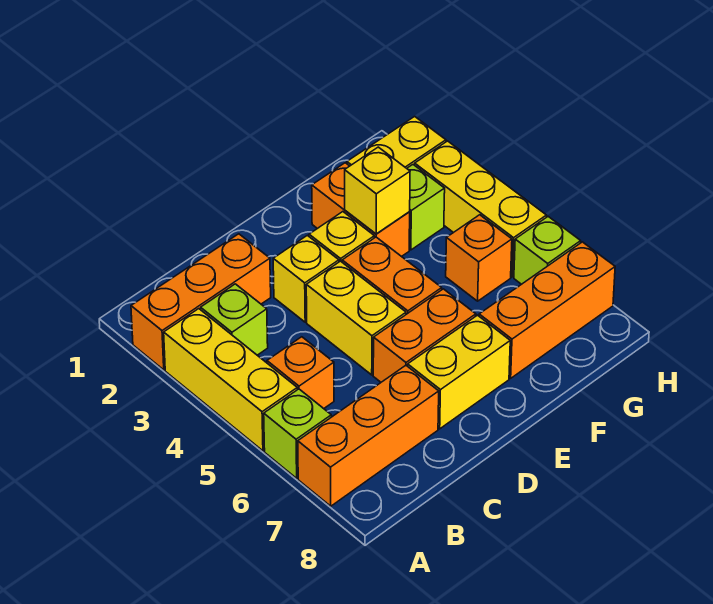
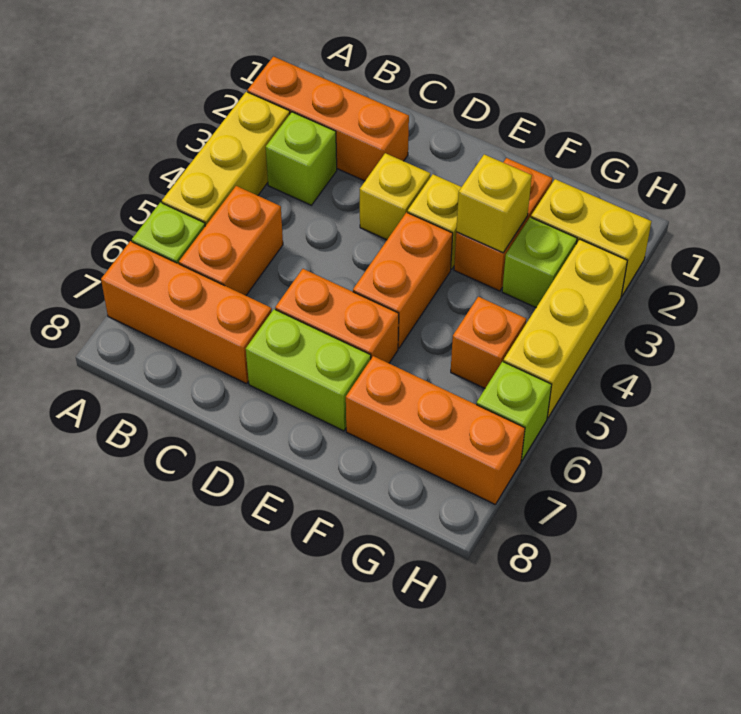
orange brick B5 level 1 -> orange brick B5:B6 level 1
yellow brick D4:D5 level 1 -> none
yellow brick D7:E7 level 1 -> lime brick D7:E7 level 1

